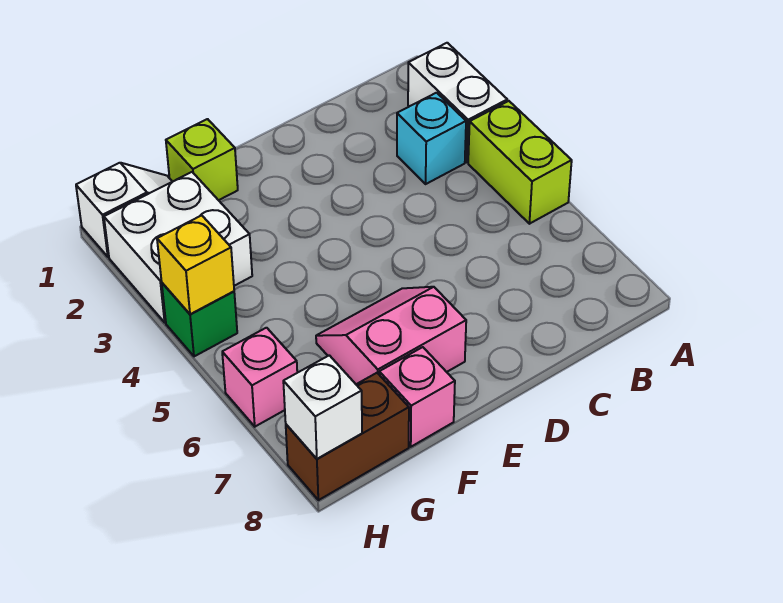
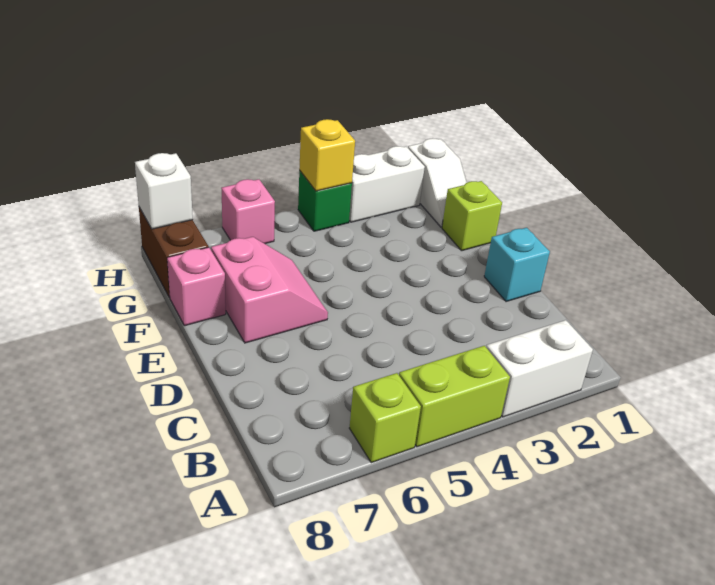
none -> lime brick A6 level 1
cyan brick B3 level 1 -> cyan brick D1 level 1
white brick G2:H3 level 1 -> white brick H2:H3 level 1

